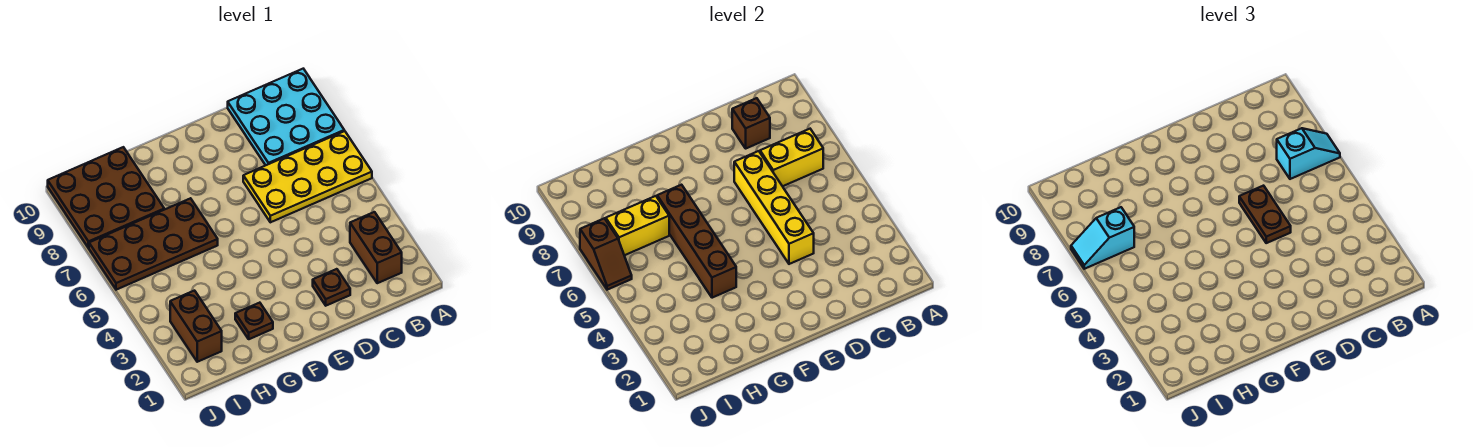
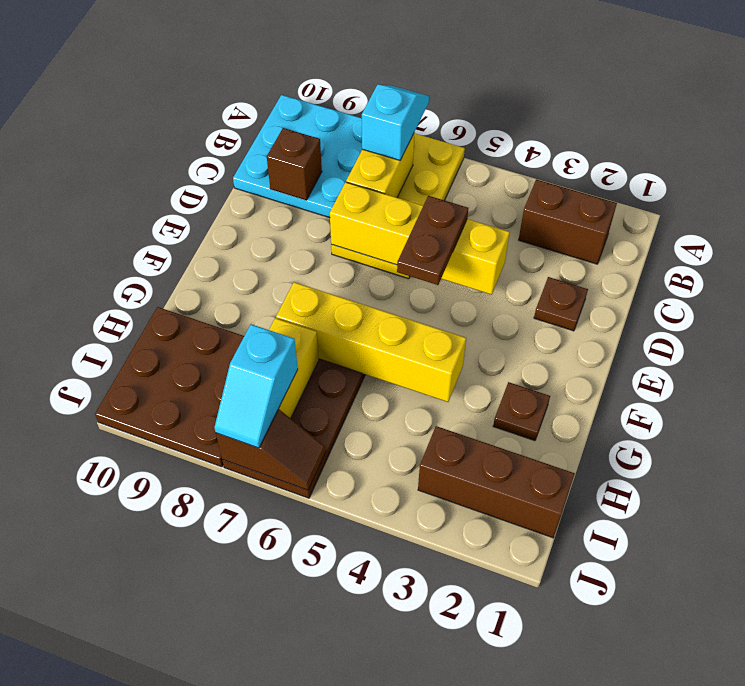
brown plate D5:D6 level 3 -> brown plate D5:E5 level 3
brown brick G4:G7 level 2 -> yellow brick G4:G7 level 2
brown brick I2:I3 level 1 -> brown brick I1:I3 level 1

